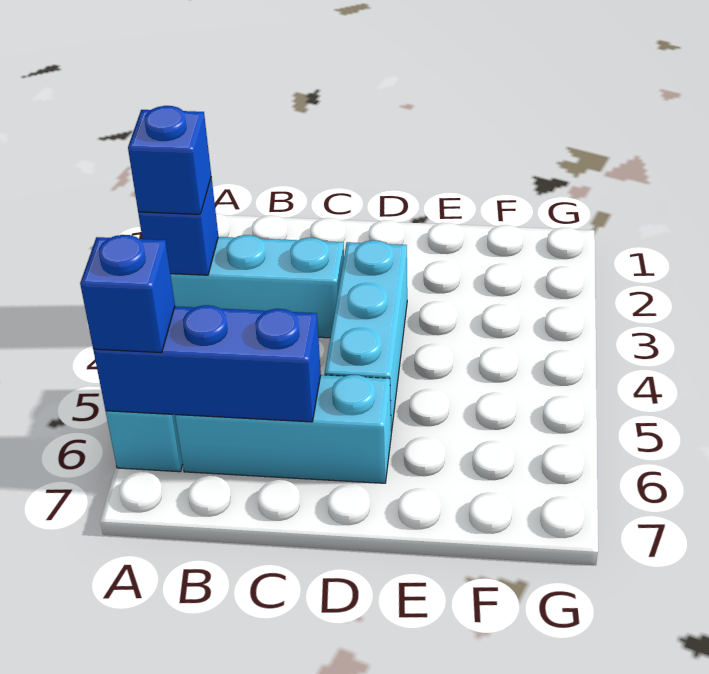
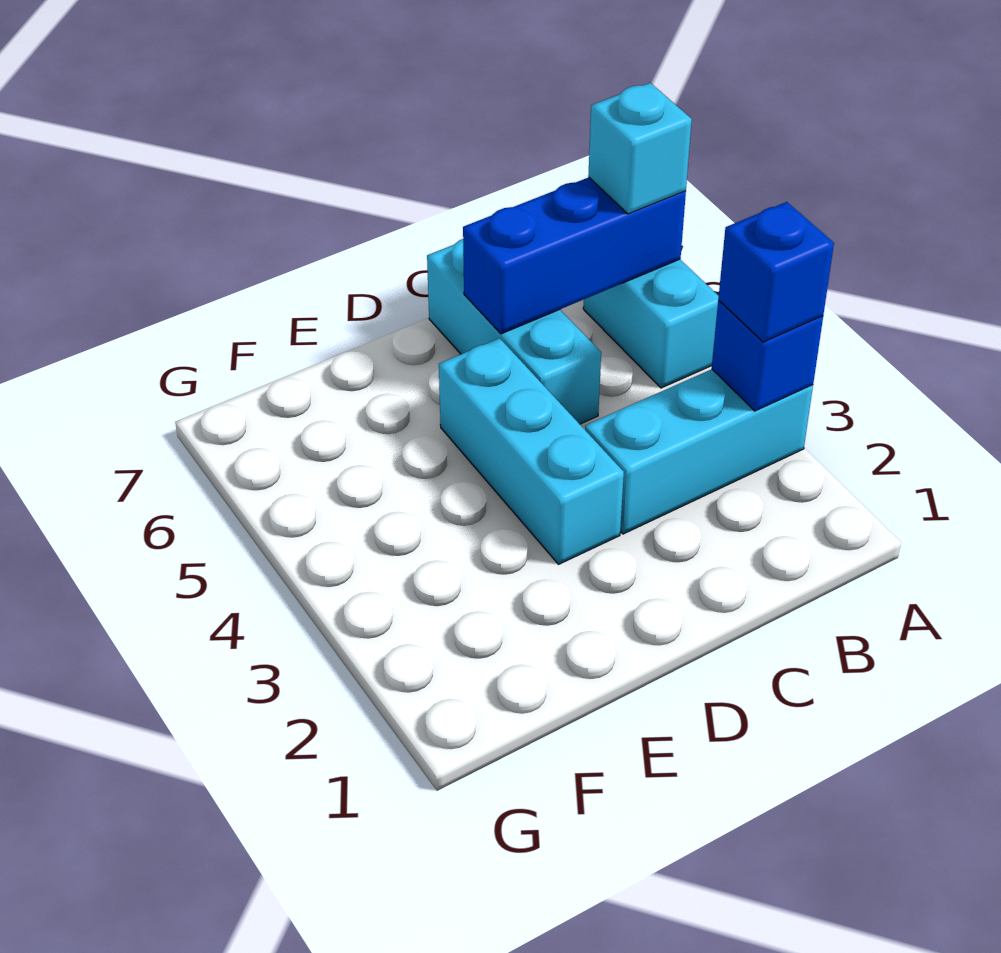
blue brick A6 level 3 -> cyan brick A6 level 3
cyan brick B6:D6 level 1 -> cyan brick C5:C7 level 1

